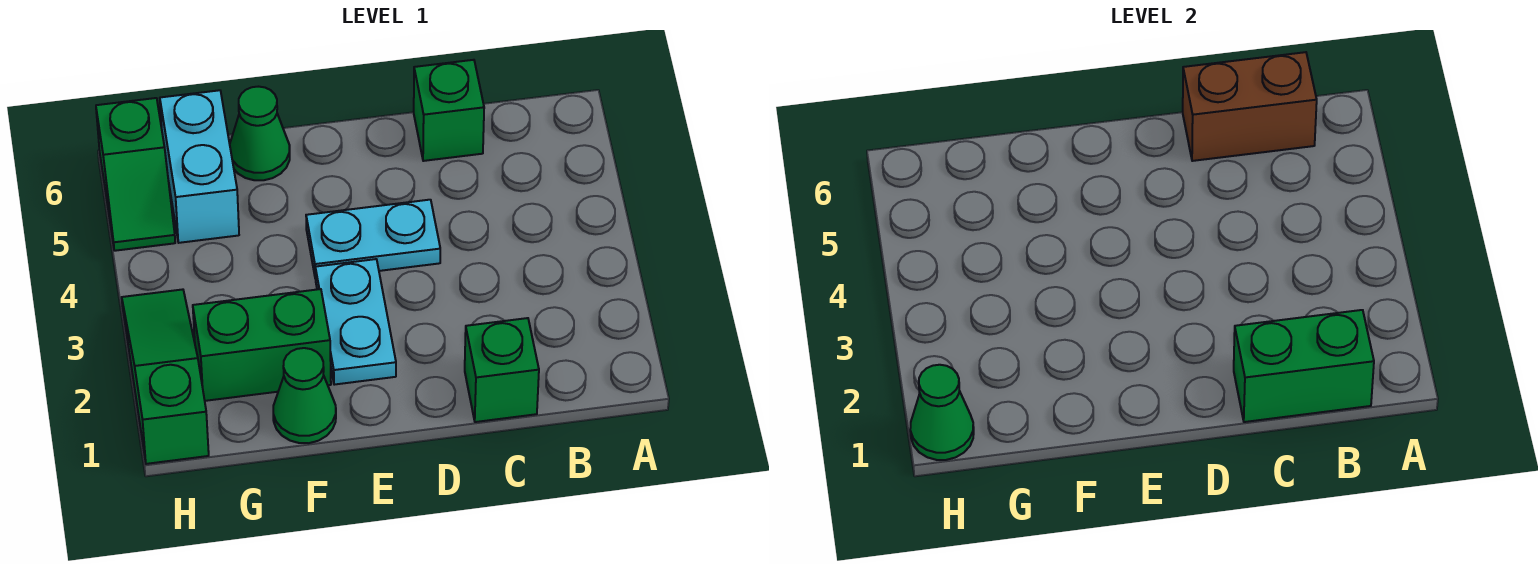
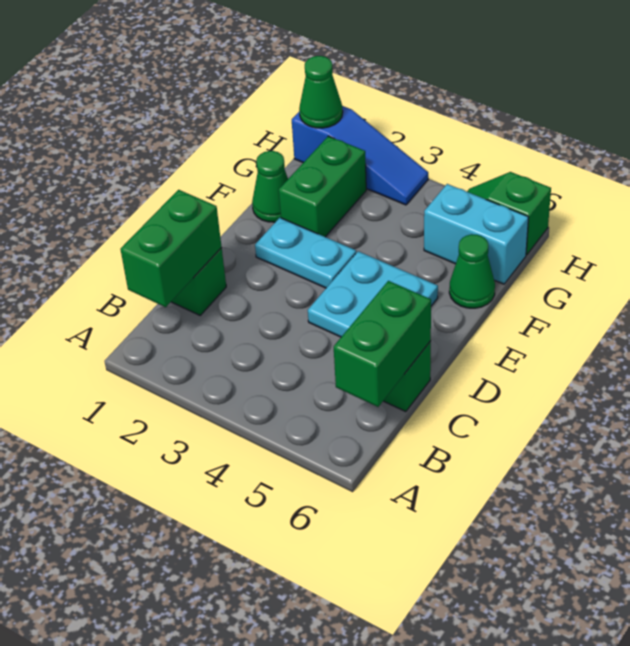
brown brick B6:C6 level 2 -> green brick B6:C6 level 2
cyan plate D4:E4 level 1 -> cyan plate D4:E5 level 1
green slope H1:H3 level 1 top 1 -> blue slope H1:H3 level 1 top 1

